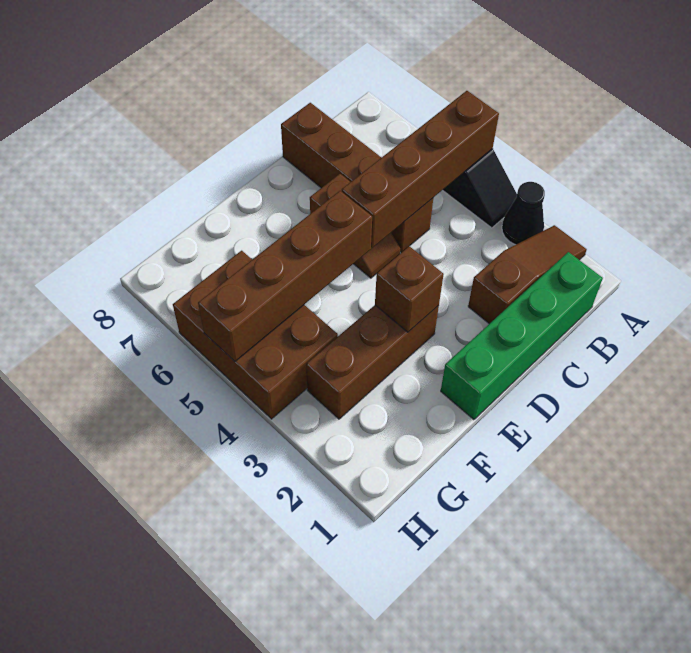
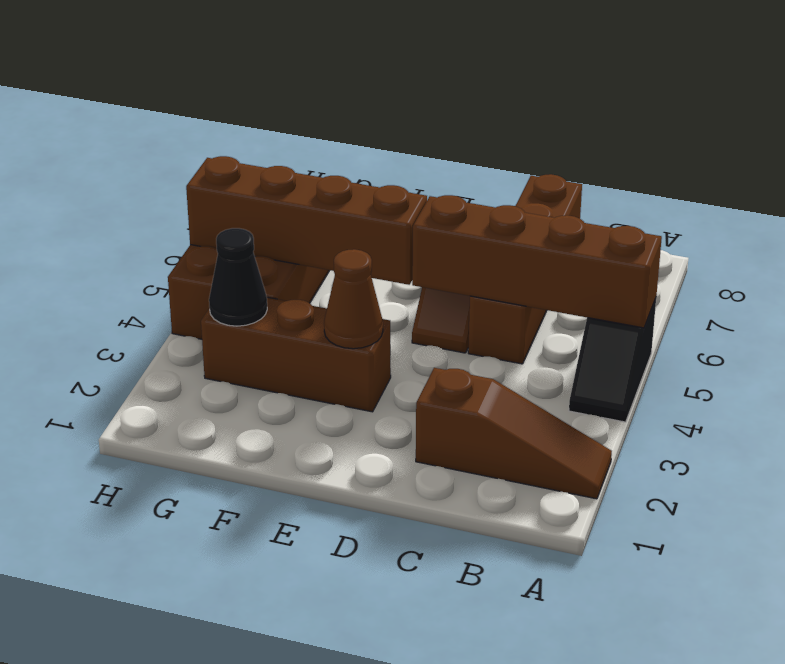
black cone A3 level 1 -> black cone G3 level 2
green brick B1:E1 level 1 -> none
brown brick E3 level 2 -> brown cone E3 level 2

